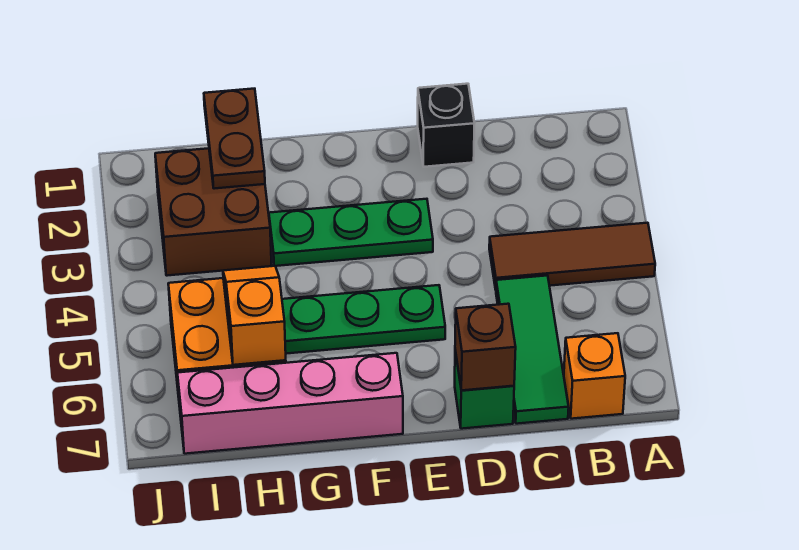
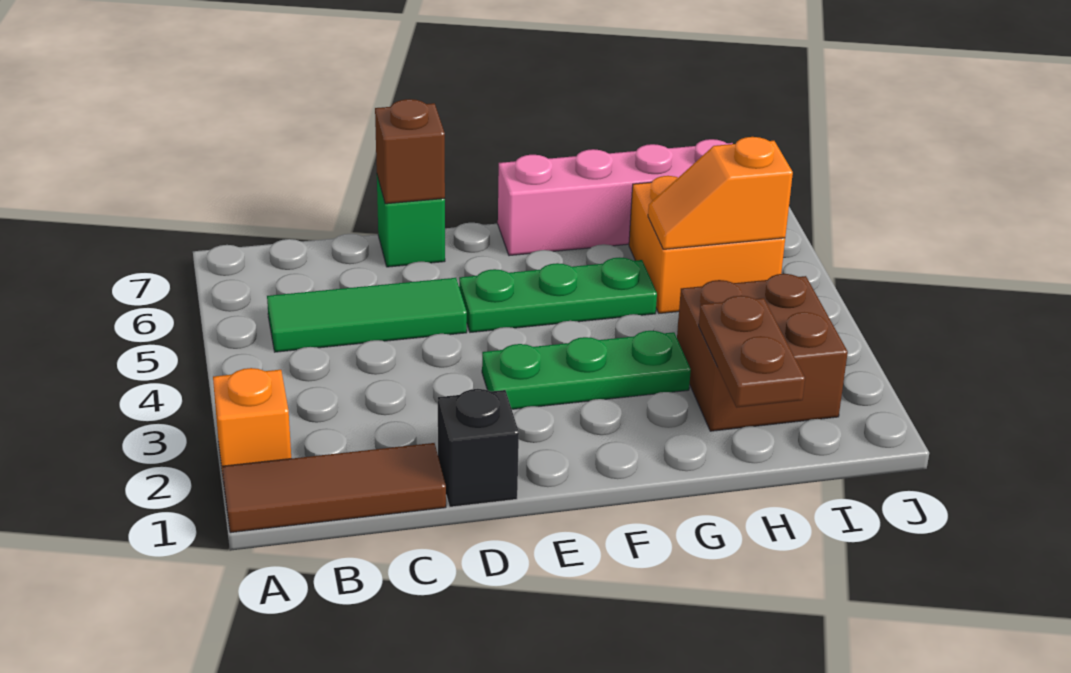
brown tile A4:C4 level 1 -> brown tile A1:C1 level 1
orange brick B7 level 1 -> orange brick A2 level 1
green tile C5:C7 level 1 -> green tile B5:D5 level 1
orange slope H5:H6 level 2 top 6 -> orange slope H5:I5 level 2 top I

